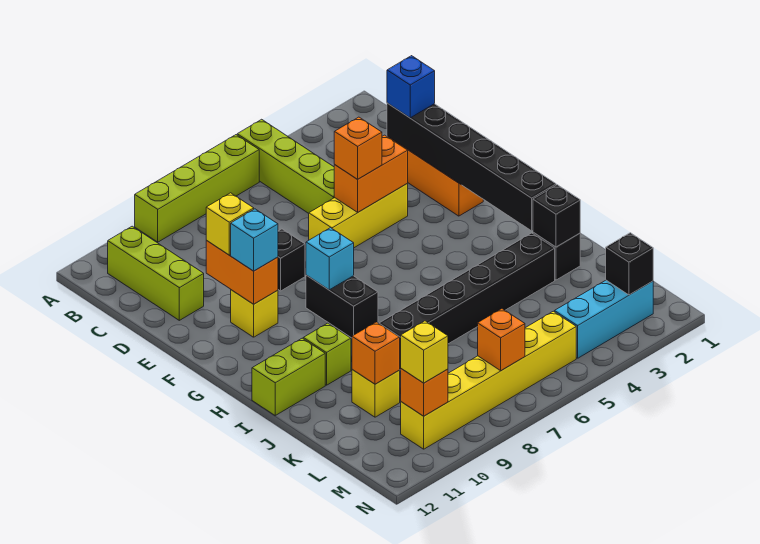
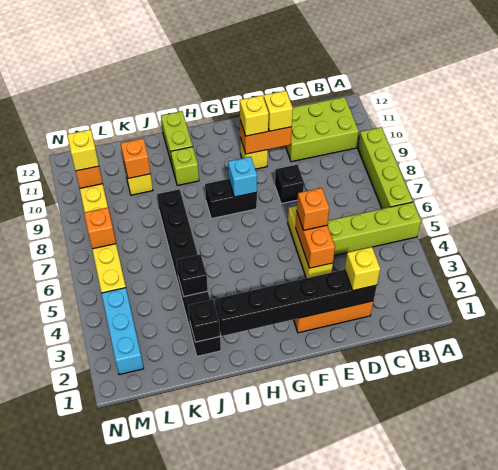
lime brick B11:D11 level 1 -> lime brick B10:D11 level 1
blue brick D2 level 3 -> yellow brick D2 level 3
cyan brick F10 level 3 -> yellow brick F10 level 3
black brick M2 level 2 -> black brick J4 level 2

